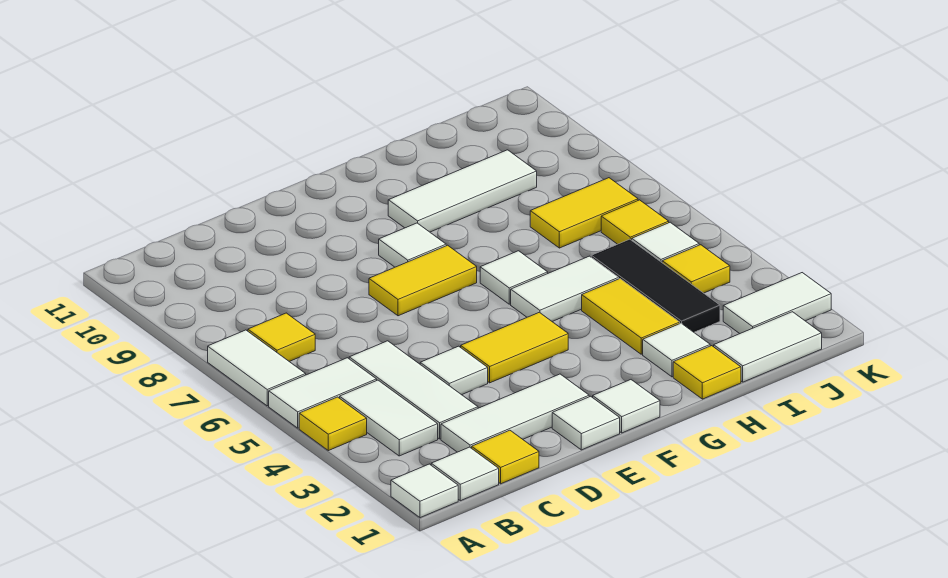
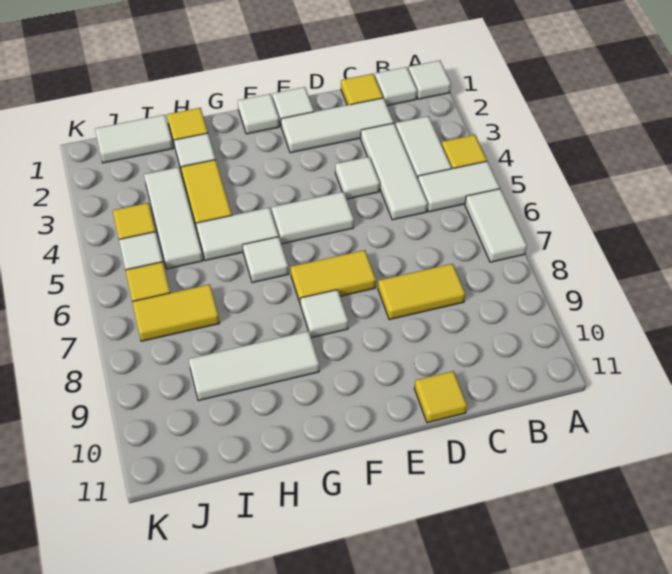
yellow tile B7 level 1 -> yellow tile D11 level 1
yellow tile E4:F4 level 1 -> yellow tile C8:D8 level 1
black tile I3:I5 level 1 -> white tile I3:I5 level 1
white tile J2:K2 level 1 -> white tile E5:F5 level 1

